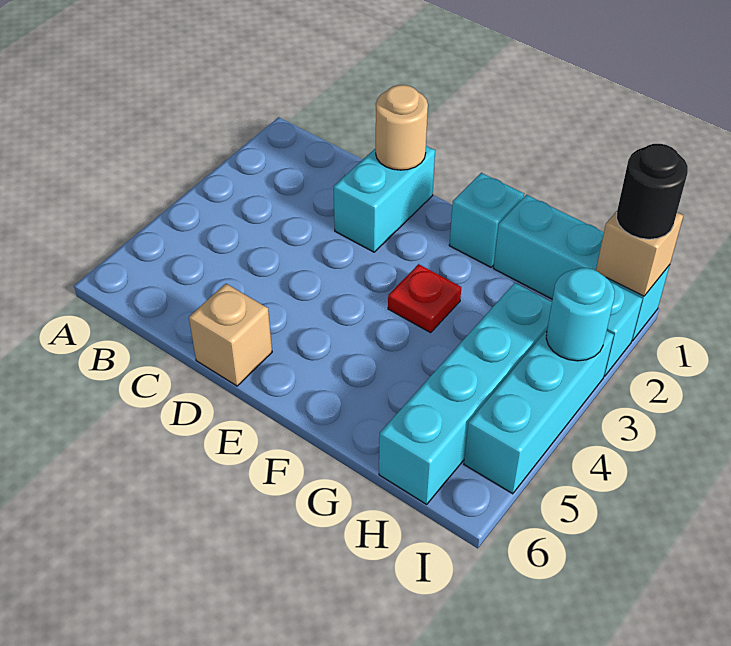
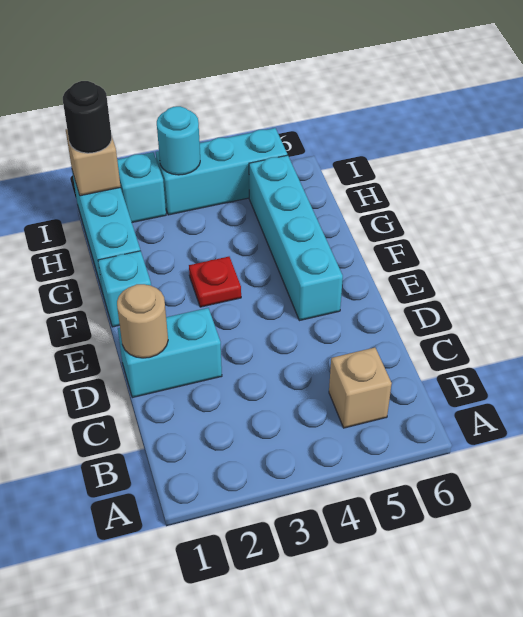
tan brick D6 level 1 -> tan brick B5 level 1
cyan brick H3:H6 level 1 -> cyan brick E5:H5 level 1

